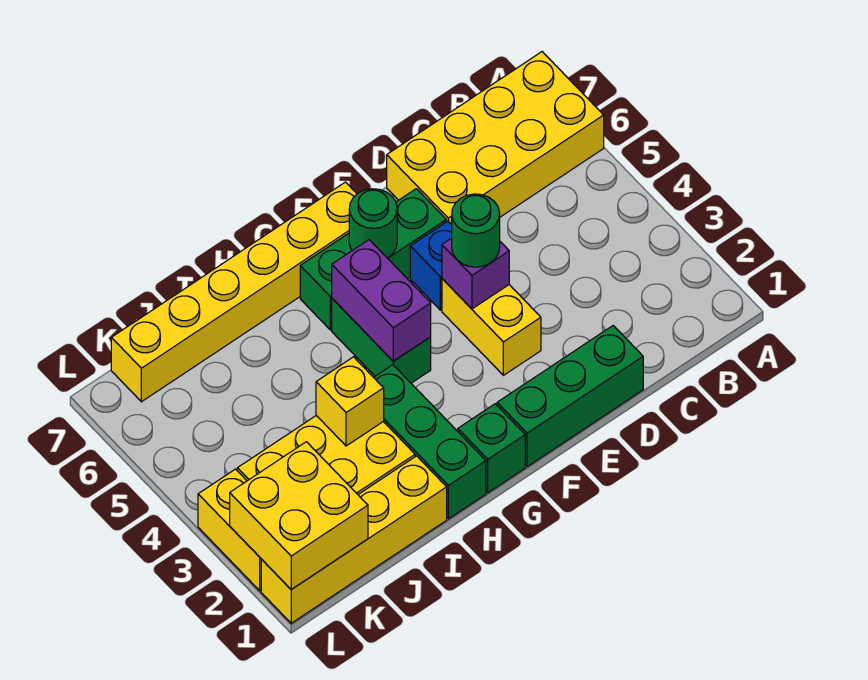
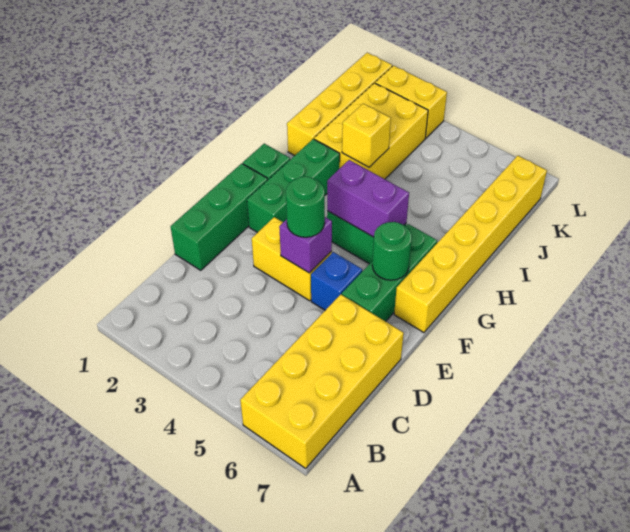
green brick H1:H3 level 1 -> green brick F2:H2 level 1
yellow brick K1:L2 level 2 -> none

